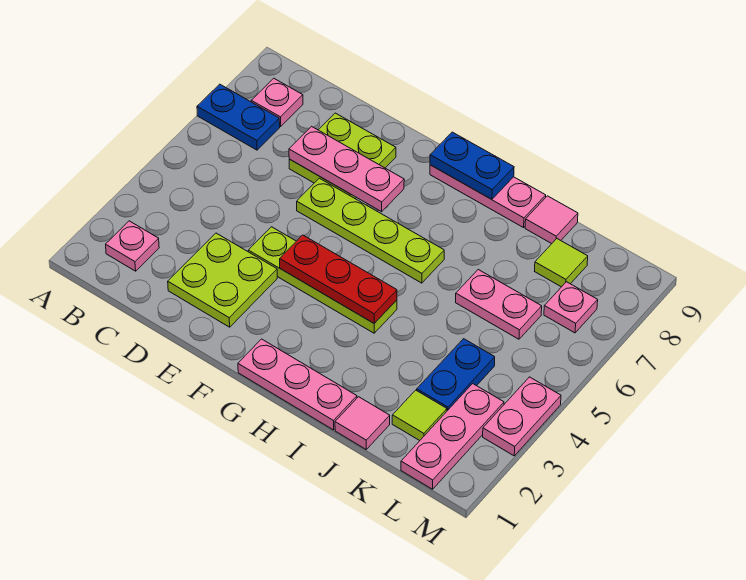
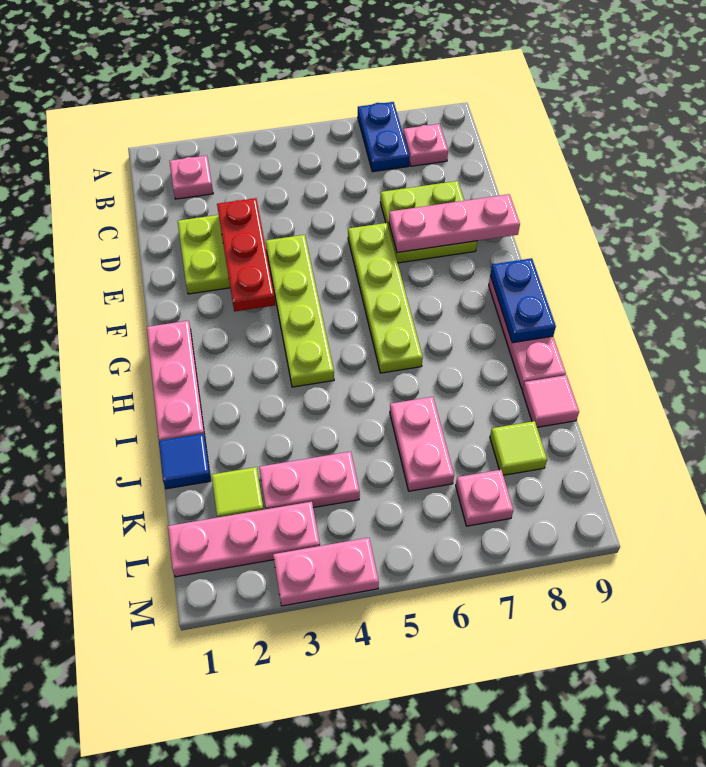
pink plate D7:F7 level 2 -> pink plate E7:E9 level 2
red plate F4:H4 level 2 -> red plate D3:F3 level 2
pink tile J1 level 1 -> blue tile J1 level 1
blue plate K3:K4 level 1 -> pink plate K3:K4 level 1

